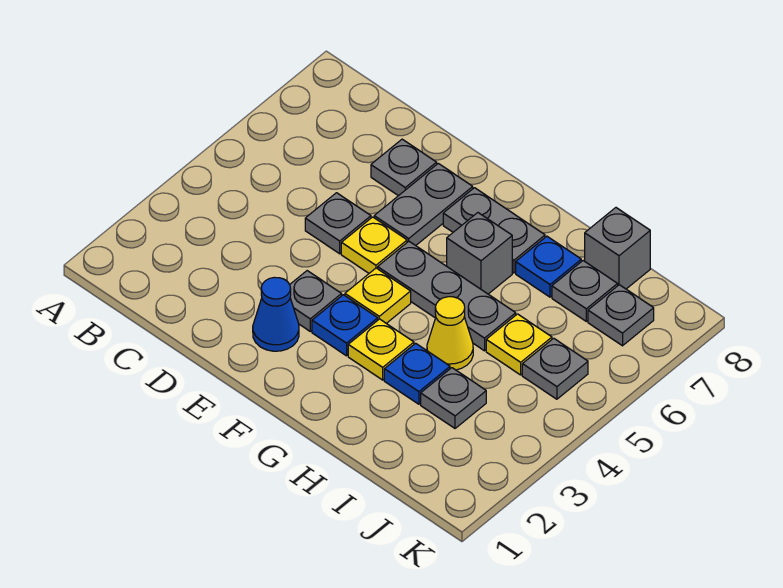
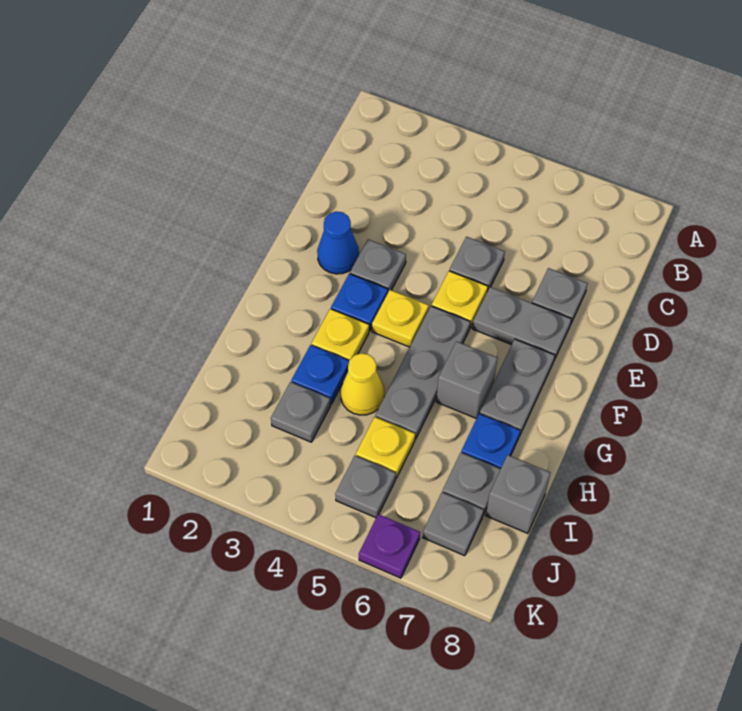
none -> purple plate K6 level 1

